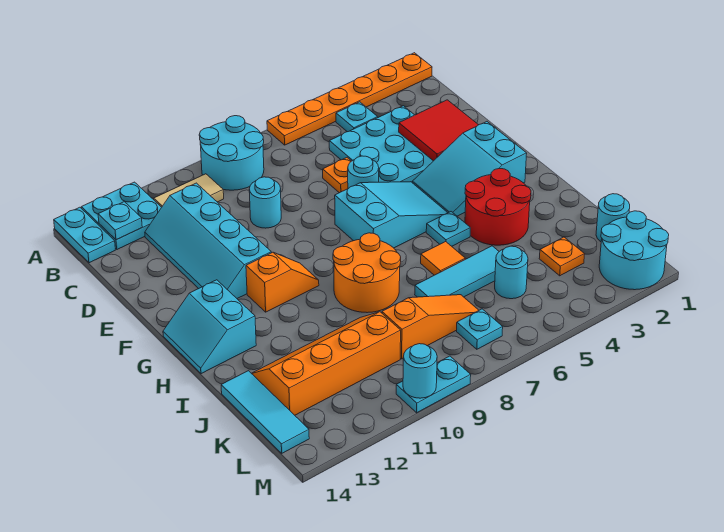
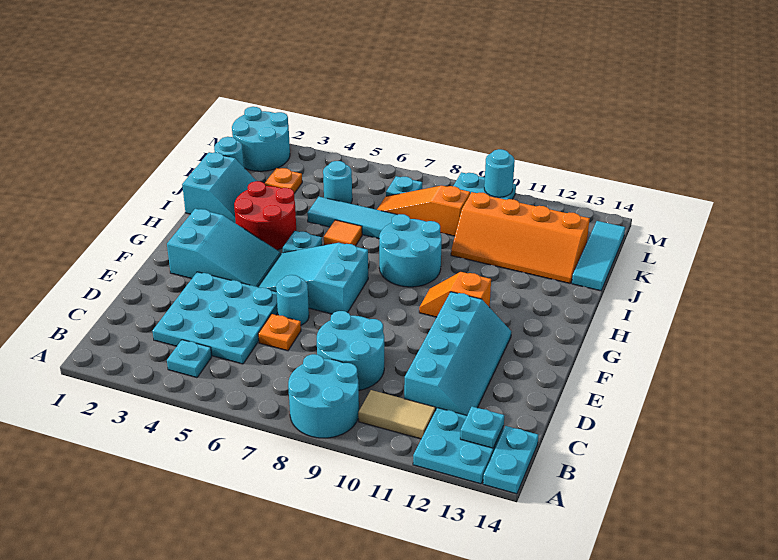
orange plate A1:A6 level 1 -> none
red tile D2:E3 level 2 -> none
cyan round brick D9 level 1 -> cyan round brick C8:D9 level 1
cyan slope G13:H14 level 1 top 13 -> cyan slope I1:J2 level 1 top 1
orange round brick H8:I9 level 1 -> cyan round brick H8:I9 level 1

